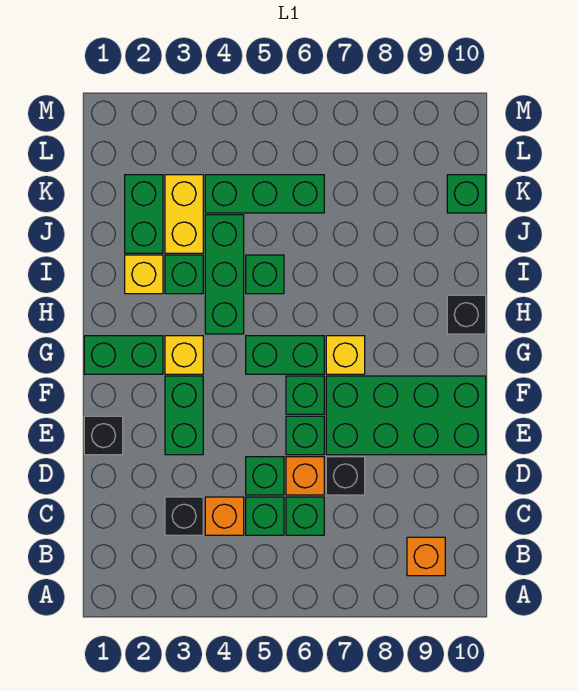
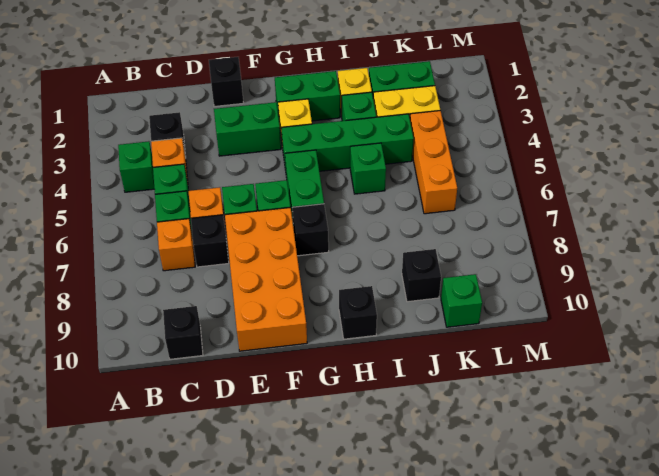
orange brick B9 level 1 -> orange brick C7 level 1
none -> black brick C10 level 1
green brick D5 level 1 -> green brick B4 level 1
green brick E7:F10 level 1 -> orange brick E7:F10 level 1
green brick G1:G2 level 1 -> green brick G2:H2 level 1
yellow brick G7 level 1 -> black brick G7 level 1
green brick H4:J4 level 1 -> green brick G4:J4 level 1
none -> black brick J9 level 1
green brick K4:K6 level 1 -> orange brick K4:K6 level 1

